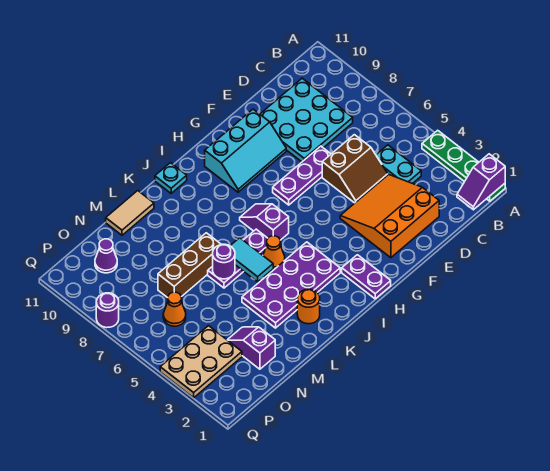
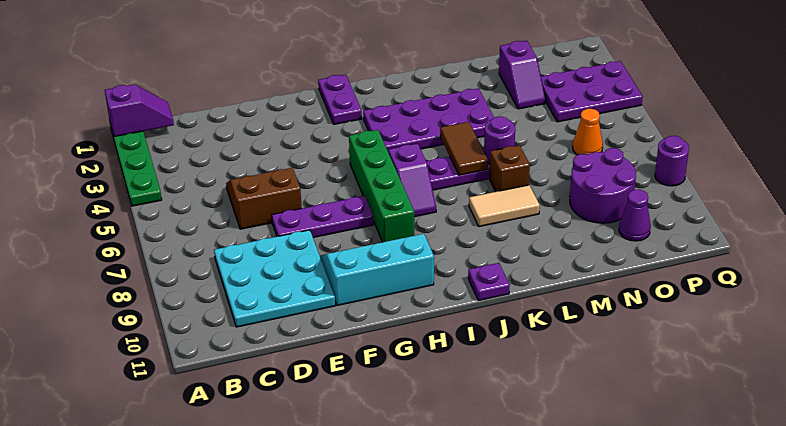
cyan plate C4:C5 level 1 -> none
orange slope D2:F4 level 1 top 2 -> none
none -> green brick H5:H8 level 1
orange cone J5 level 1 -> none
cyan plate J11 level 1 -> purple plate J11 level 1
orange round brick K2 level 1 -> none
cyan tile K5:K6 level 2 -> brown tile K5:K6 level 2
brown brick L7:N7 level 1 -> brown brick L7 level 1
tan tile L11:M11 level 1 -> tan tile K8:L8 level 1
none -> purple round brick N8:O9 level 1
tan plate O3:Q4 level 1 -> purple plate O3:Q4 level 1

